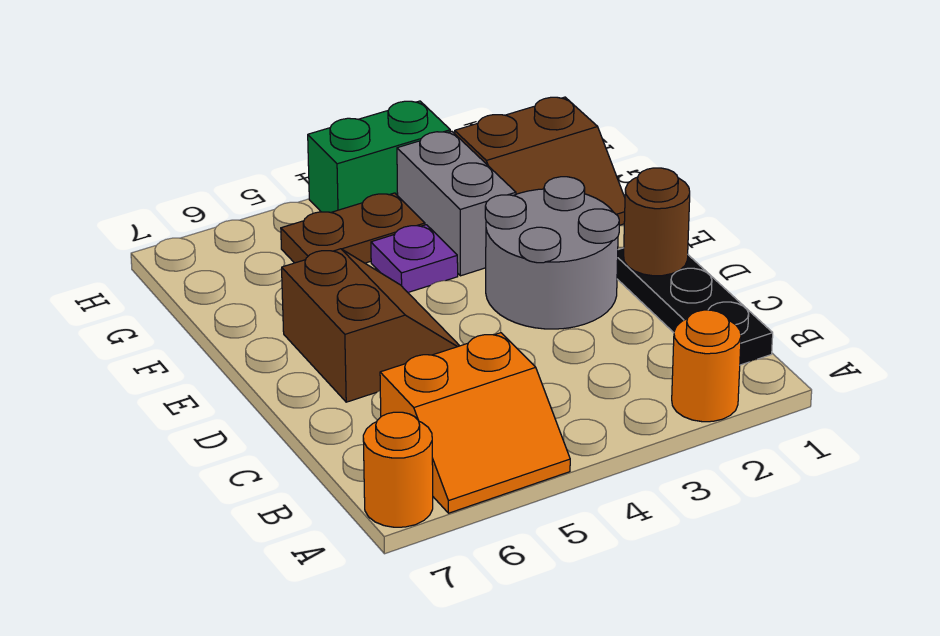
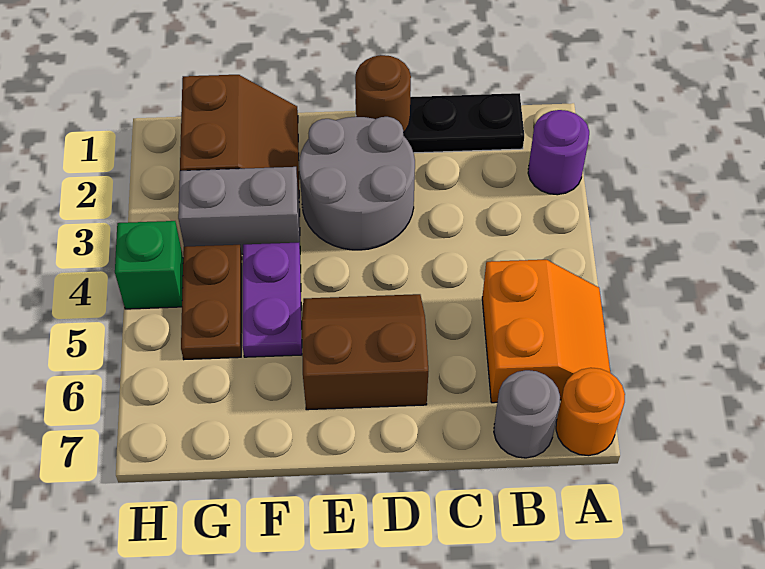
orange round brick A2 level 1 -> purple round brick A2 level 1
none -> grey round brick B7 level 1
purple plate F4 level 1 -> purple plate F4:F5 level 1
green brick H3:H4 level 1 -> green brick H4 level 1

